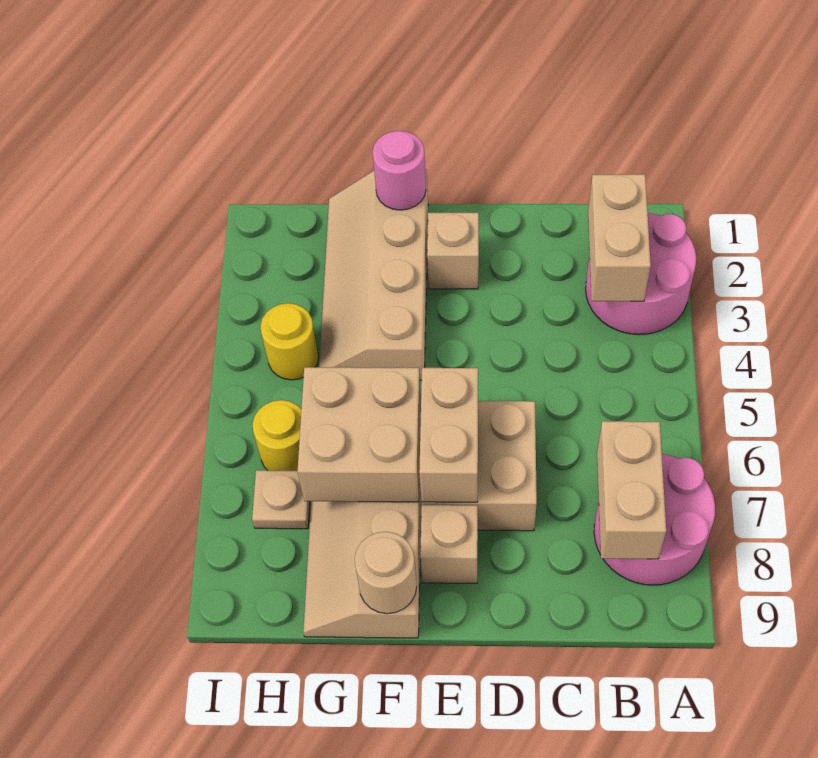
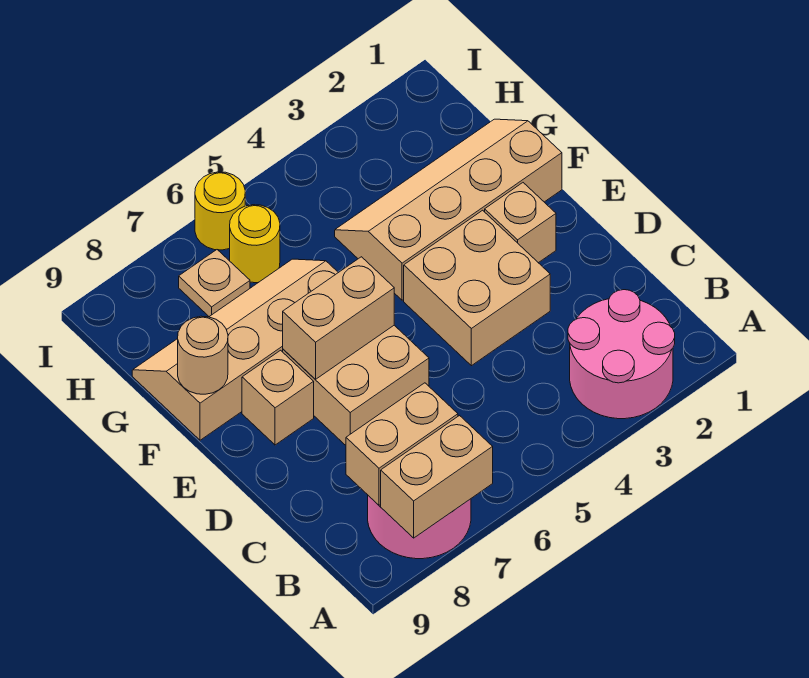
tan brick B2:B3 level 2 -> tan brick A7:A8 level 2
pink round brick F1 level 2 -> none
tan brick F6:G7 level 2 -> tan brick D3:E4 level 1
yellow round brick H4 level 1 -> yellow round brick I6 level 1

